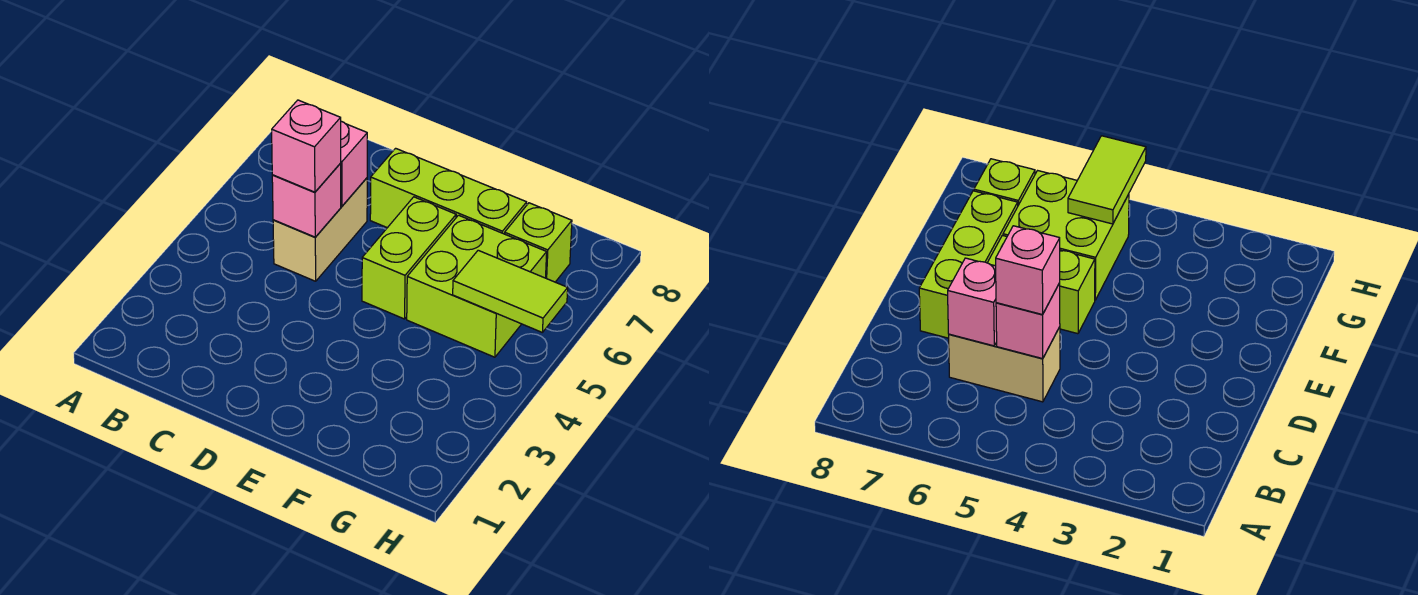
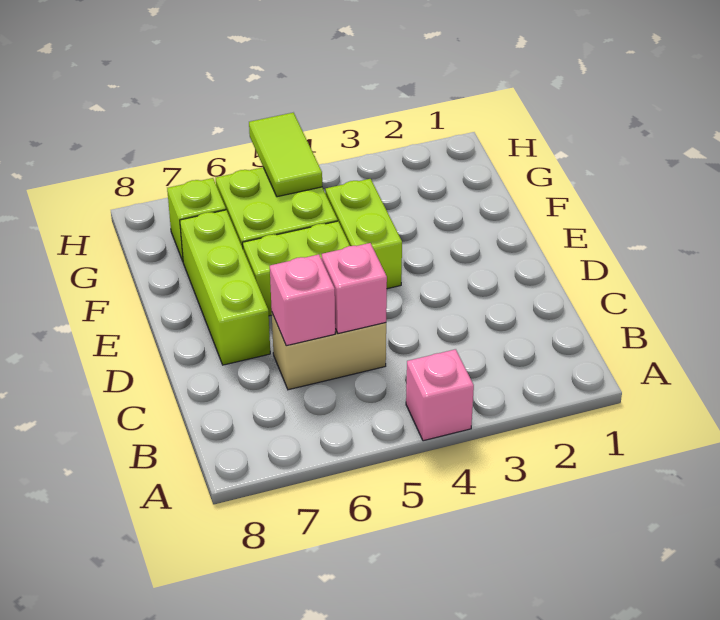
pink brick C5 level 3 -> pink brick A4 level 1
none -> lime brick E4:F4 level 1

